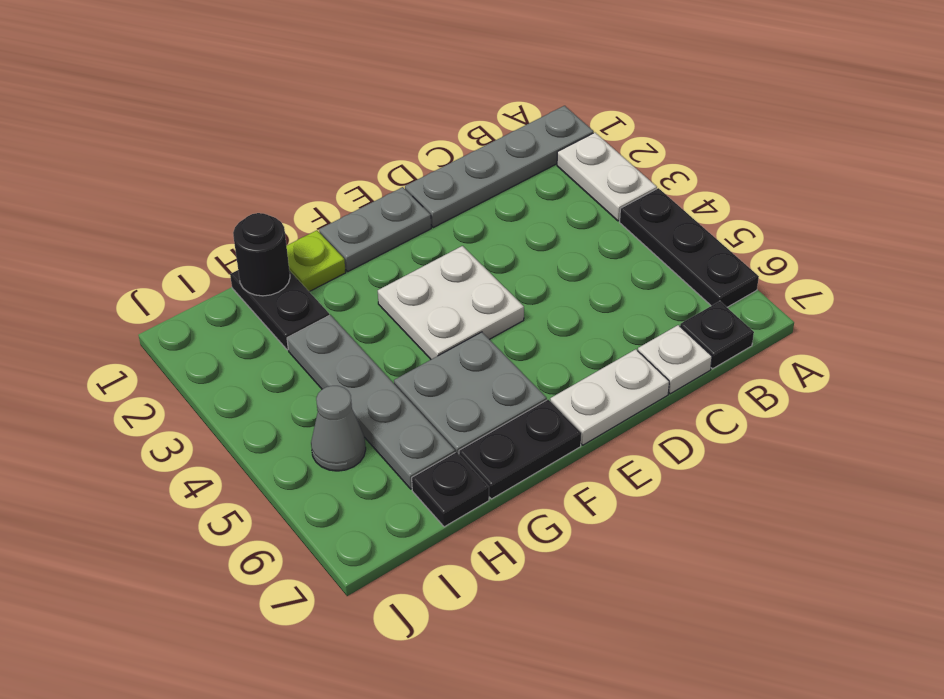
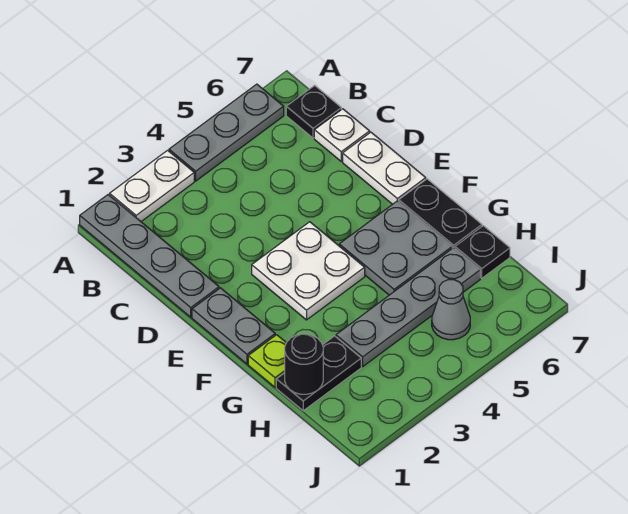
black plate A4:A6 level 1 -> grey plate A4:A6 level 1

